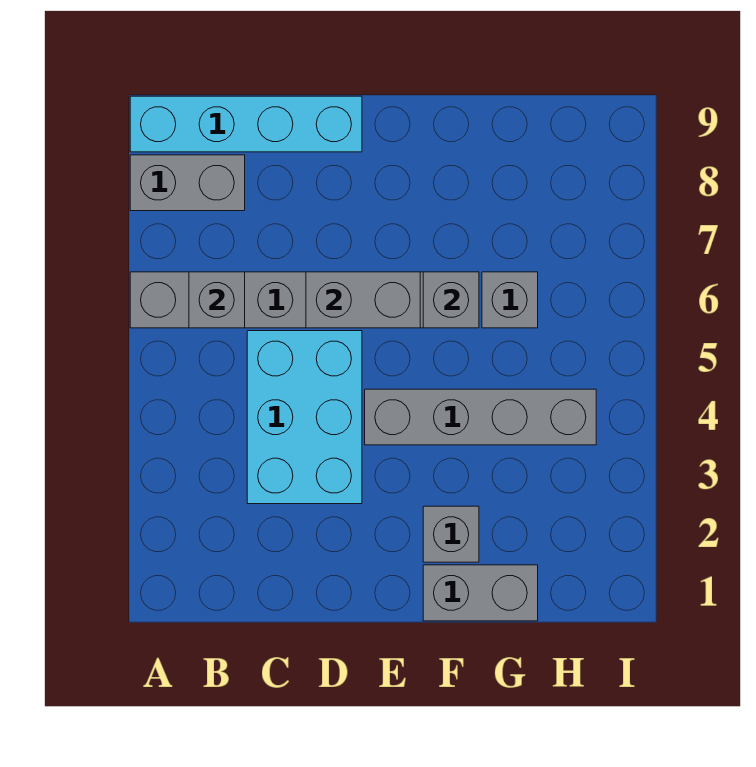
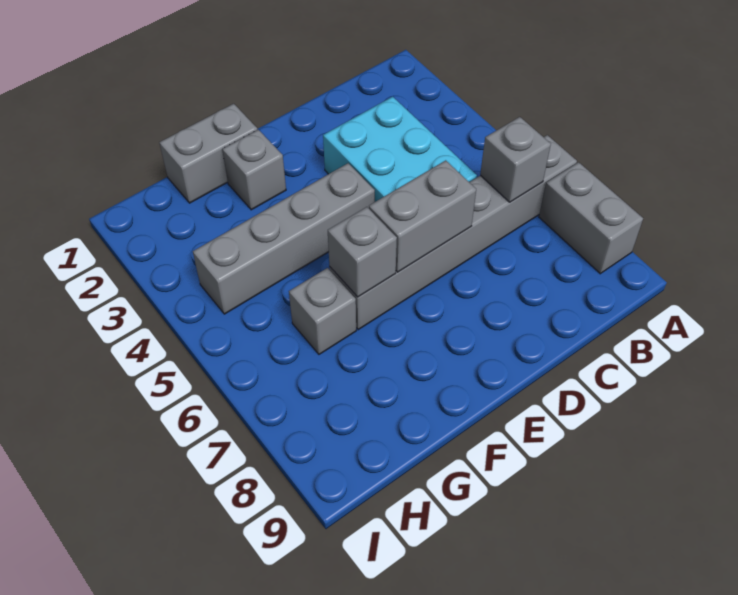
grey brick A8:B8 level 1 -> grey brick A7:A8 level 1
cyan brick A9:D9 level 1 -> none

